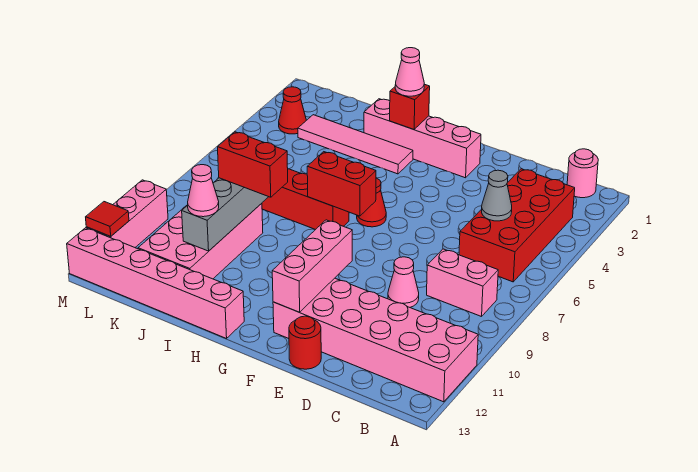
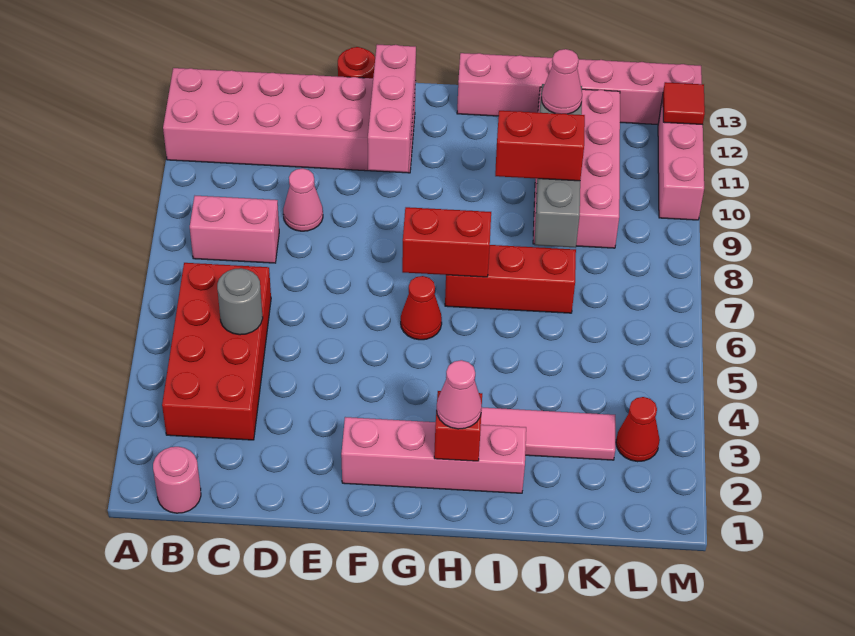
grey cone C5 level 2 -> grey round brick C5 level 2

